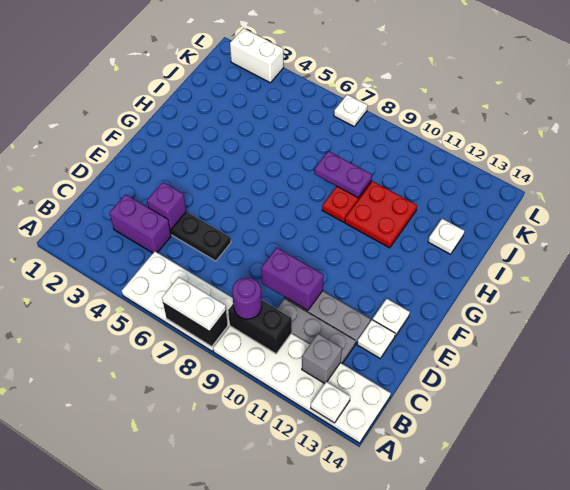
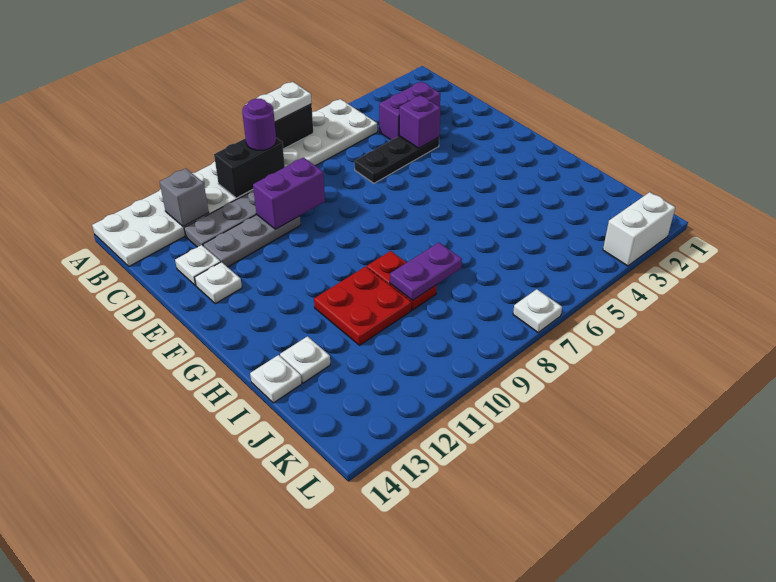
white plate A13 level 2 -> white plate I14 level 1

